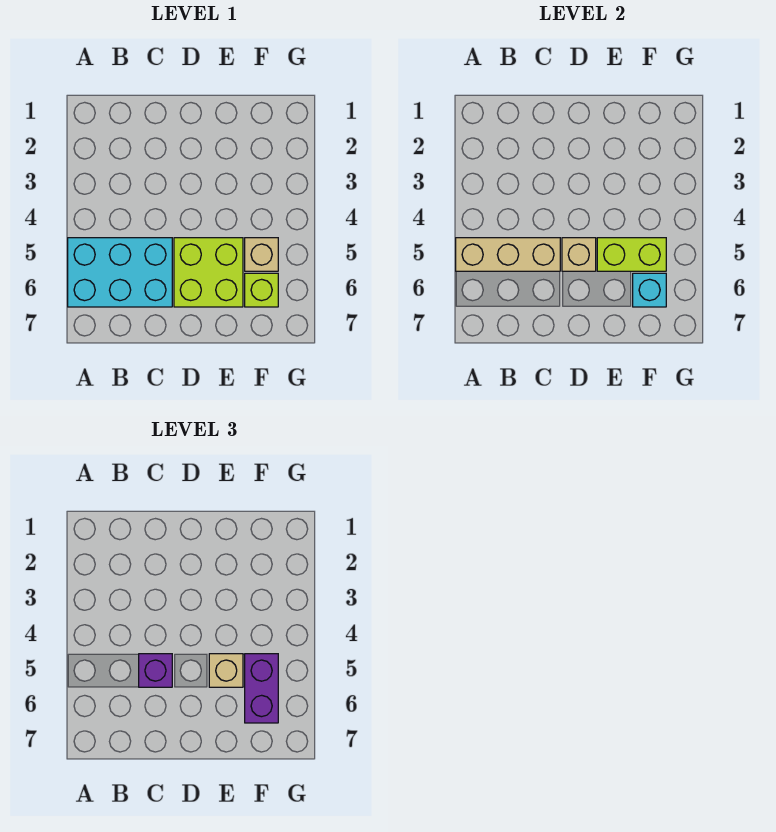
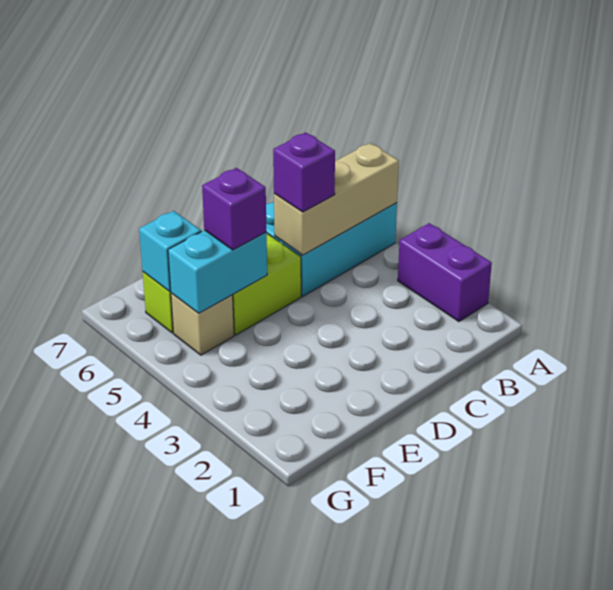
tan brick D5 level 2 -> none
lime brick E5:F5 level 2 -> cyan brick E5:F5 level 2
tan brick E5 level 3 -> purple brick E5 level 3
purple brick F5:F6 level 3 -> purple brick A2:A3 level 1

